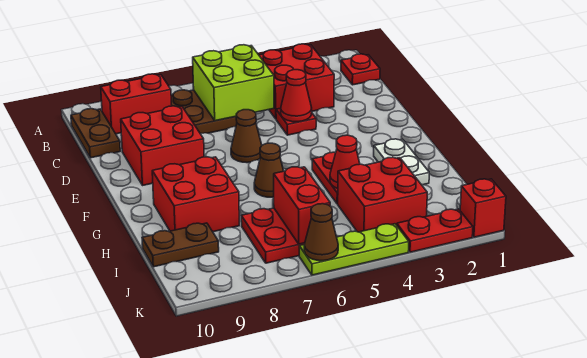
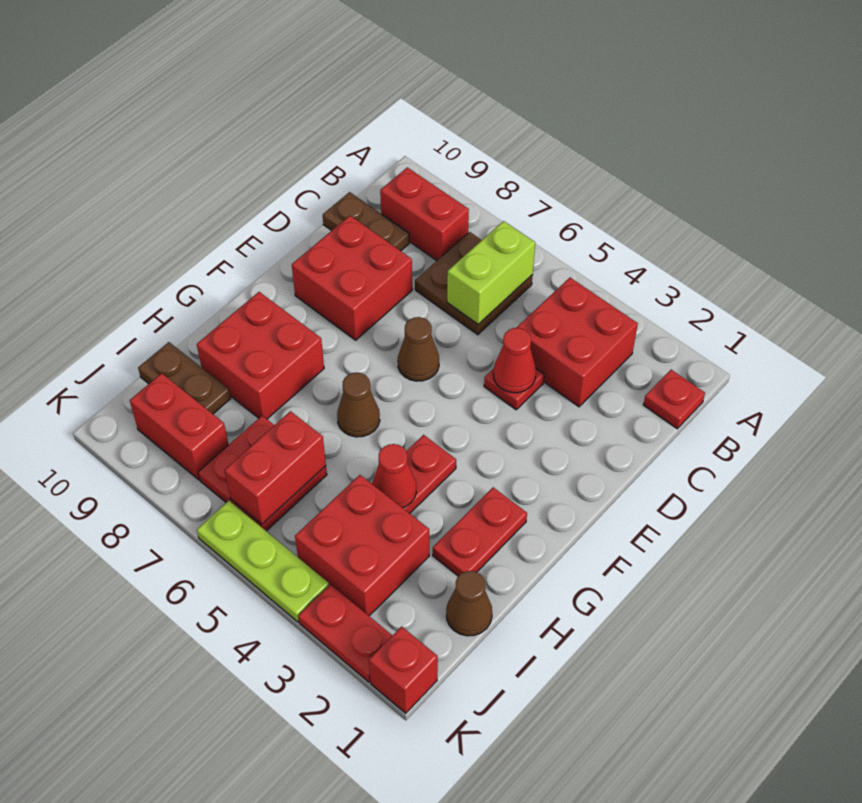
lime brick B5:C6 level 2 -> lime brick B6:C6 level 2
brown plate B10:C10 level 1 -> brown plate C9:C10 level 1
white plate G2:H2 level 1 -> red plate G2:H2 level 1
none -> red brick J8:J9 level 1
brown cone K6 level 2 -> brown cone I1 level 1

